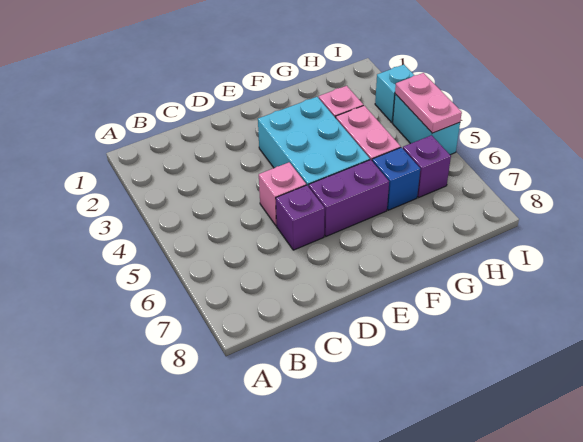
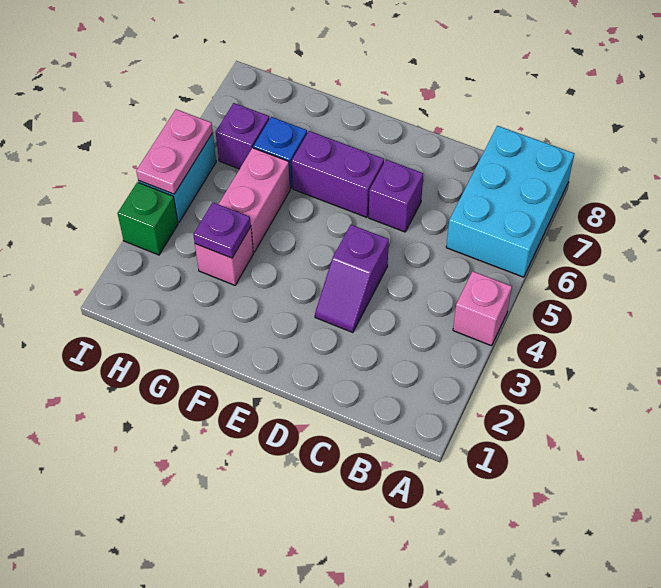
none -> purple slope D3:D4 level 1 top 4
pink brick D5 level 1 -> pink brick A4 level 1
cyan brick E3:F5 level 1 -> cyan brick A6:B8 level 1
none -> purple plate G3 level 2
cyan brick I3 level 1 -> green brick I3 level 1

